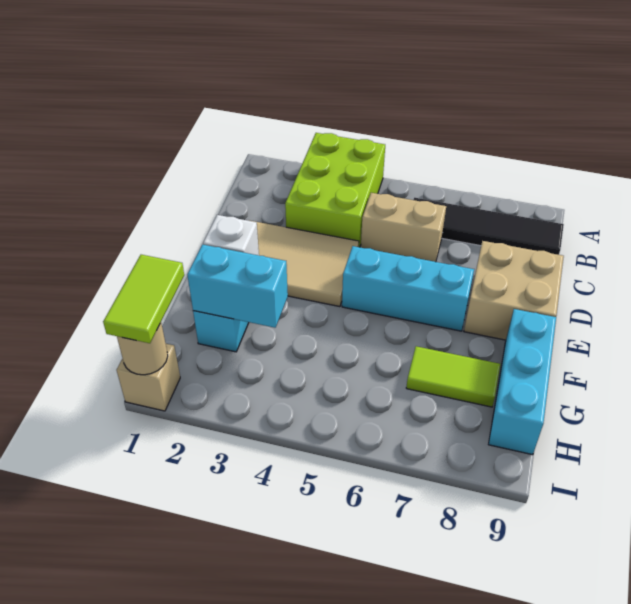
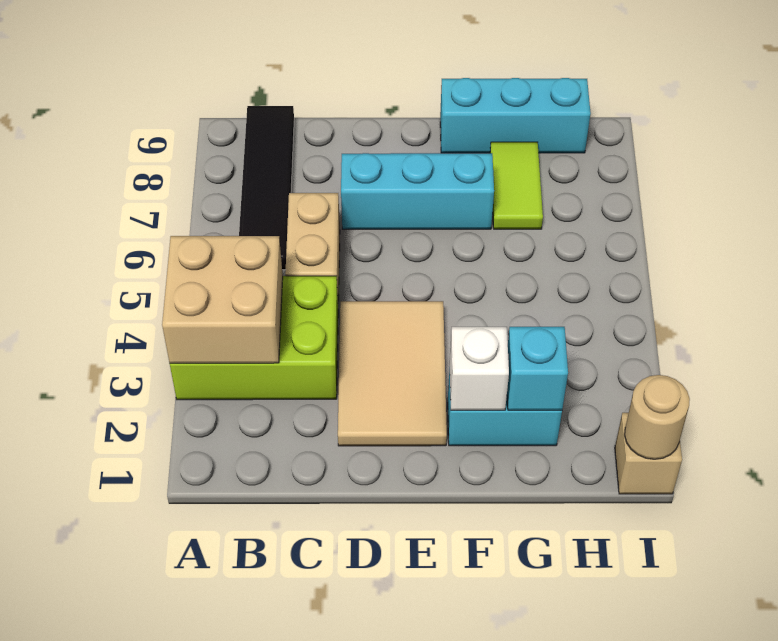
tan brick D8:E9 level 1 -> tan brick A3:B4 level 2
cyan brick E5:E7 level 1 -> cyan brick D7:F7 level 1
cyan brick G2:G3 level 2 -> cyan brick G2 level 2
lime tile H1:I1 level 3 -> none

